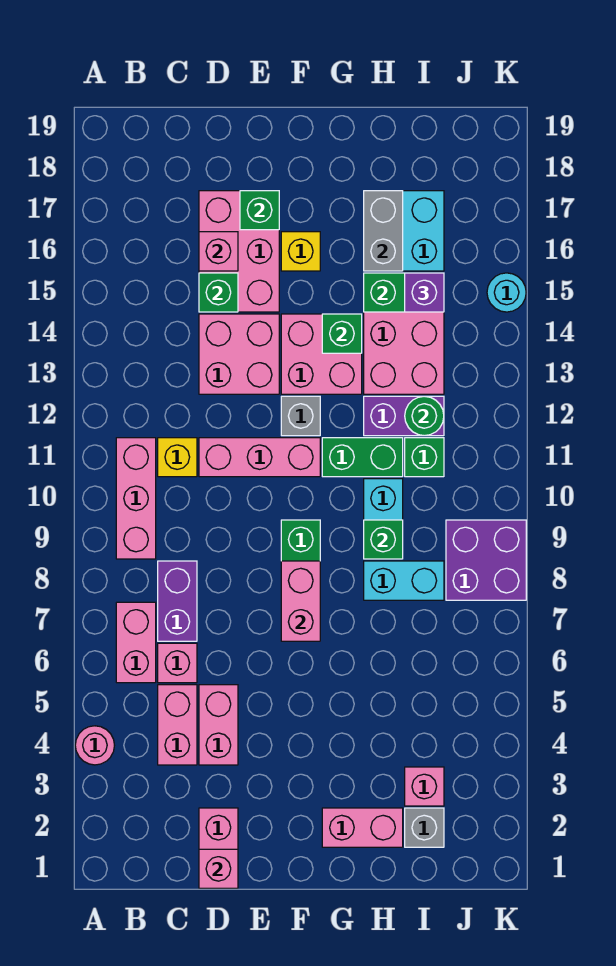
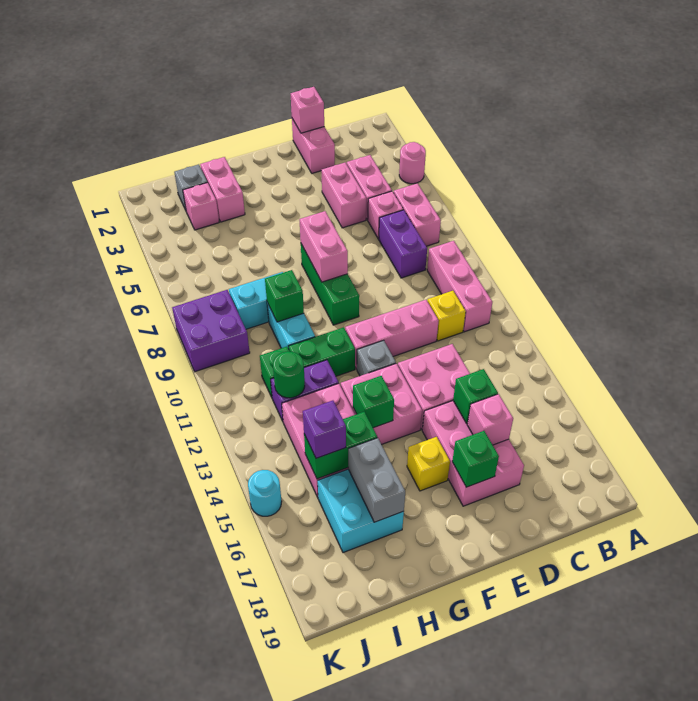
pink brick G2:H2 level 1 -> pink brick H2:H3 level 1

